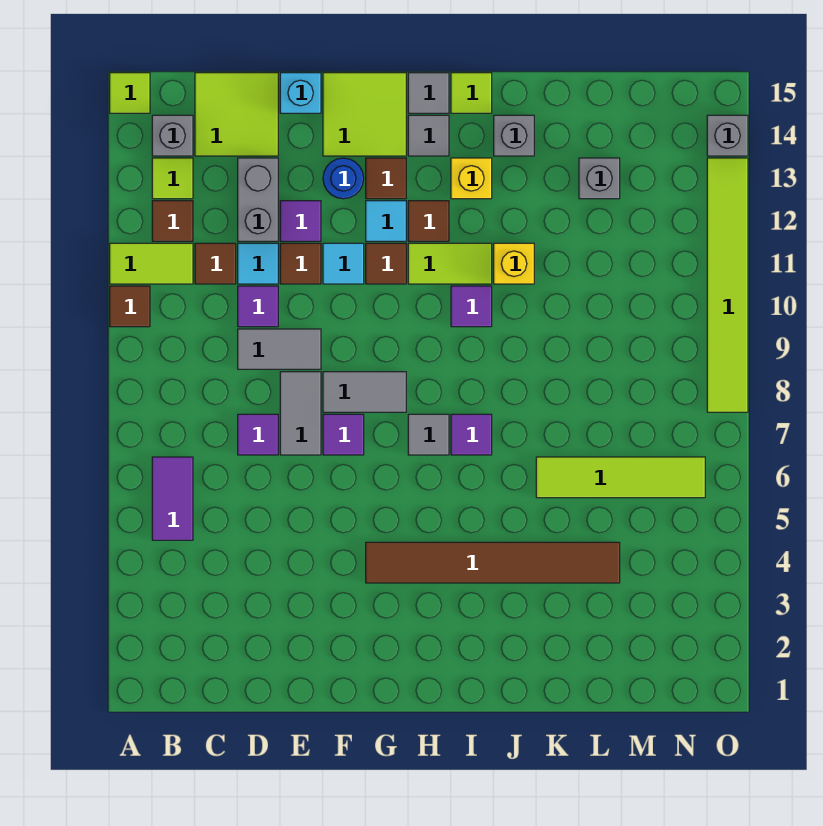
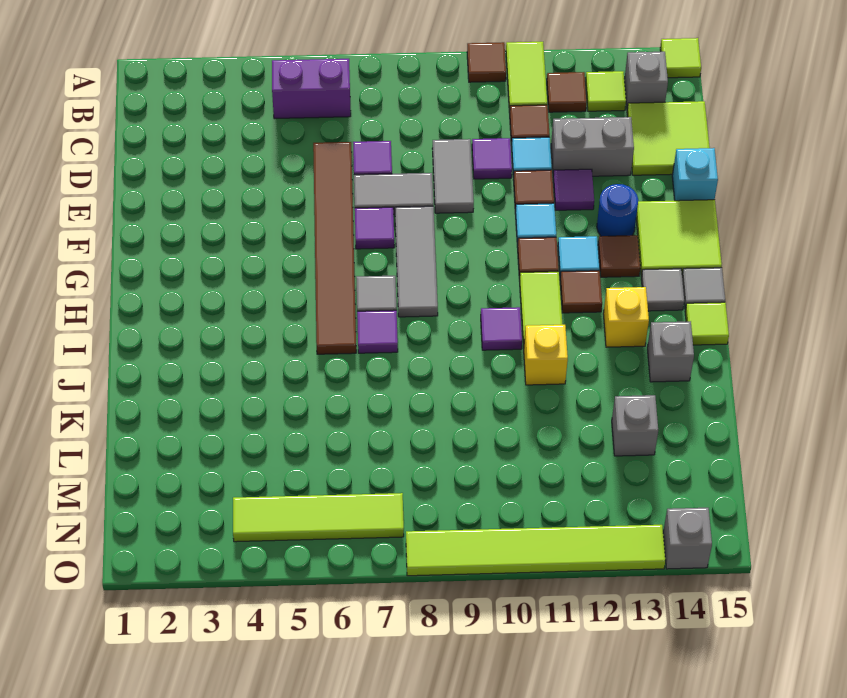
purple tile B5:B6 level 1 -> purple brick B5:B6 level 1
grey tile F8:G8 level 1 -> grey tile F8:H8 level 1
brown tile G4:L4 level 1 -> brown tile D6:I6 level 1
lime tile K6:N6 level 1 -> lime tile N4:N7 level 1

